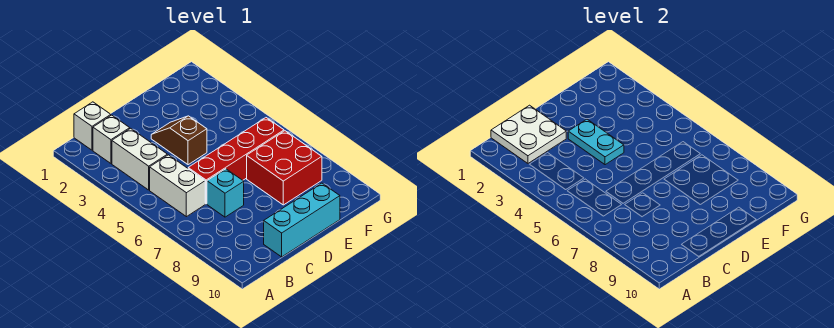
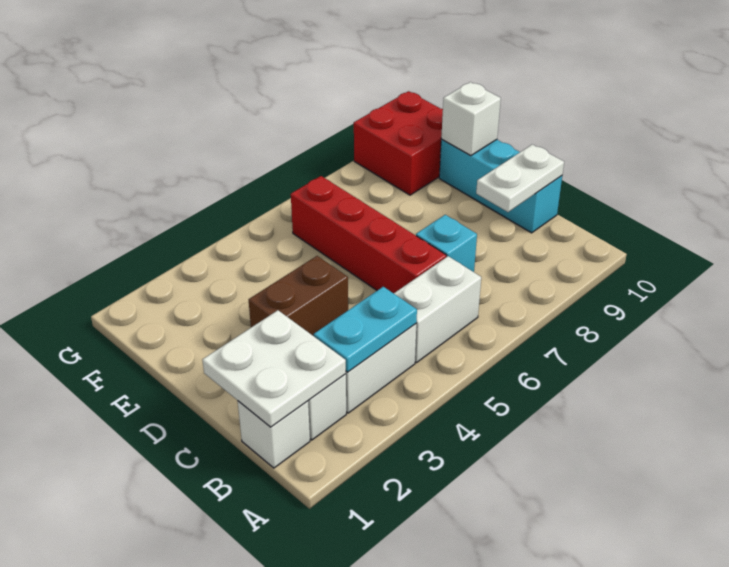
none -> white plate C9:C10 level 2
brown slope D3:D4 level 1 top 4 -> brown brick D3:D4 level 1
cyan plate D3:D4 level 2 -> cyan plate B3:B4 level 2
red brick E7:F8 level 1 -> red brick F9:G10 level 1
none -> white brick E10 level 2

